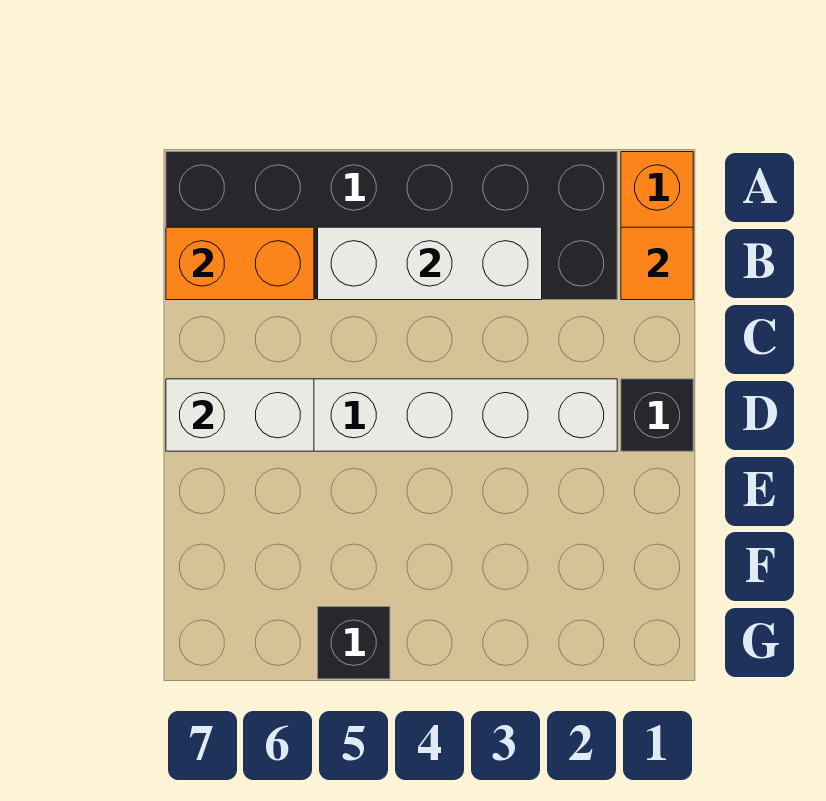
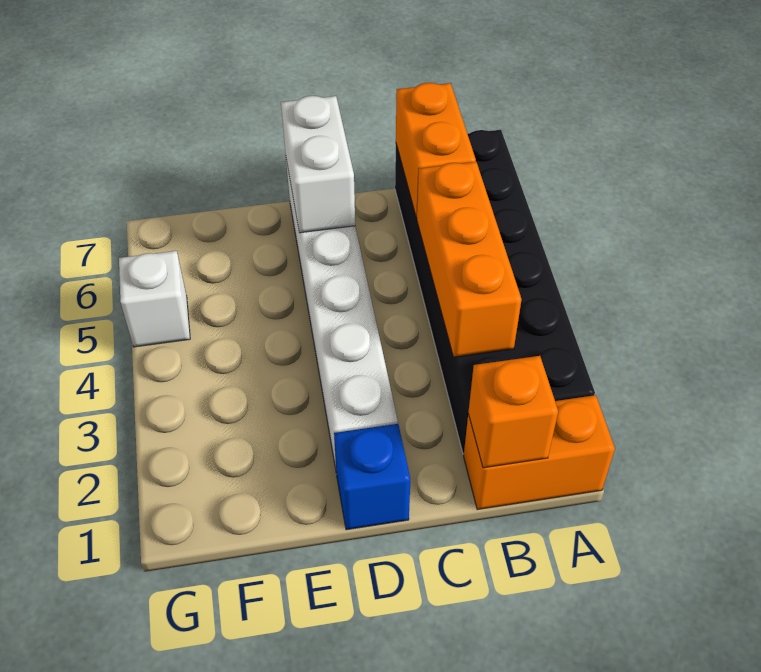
orange tile B1 level 2 -> orange brick B1 level 2
white brick B3:B5 level 2 -> orange brick B3:B5 level 2
black brick D1 level 1 -> blue brick D1 level 1
black brick G5 level 1 -> white brick G5 level 1

